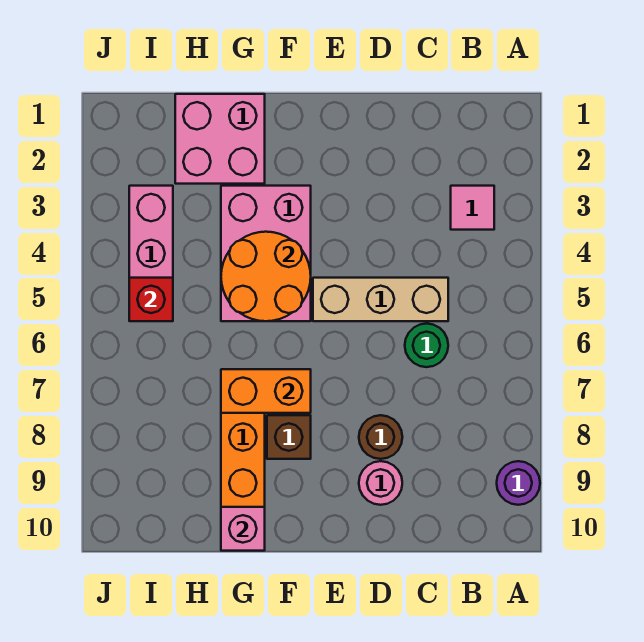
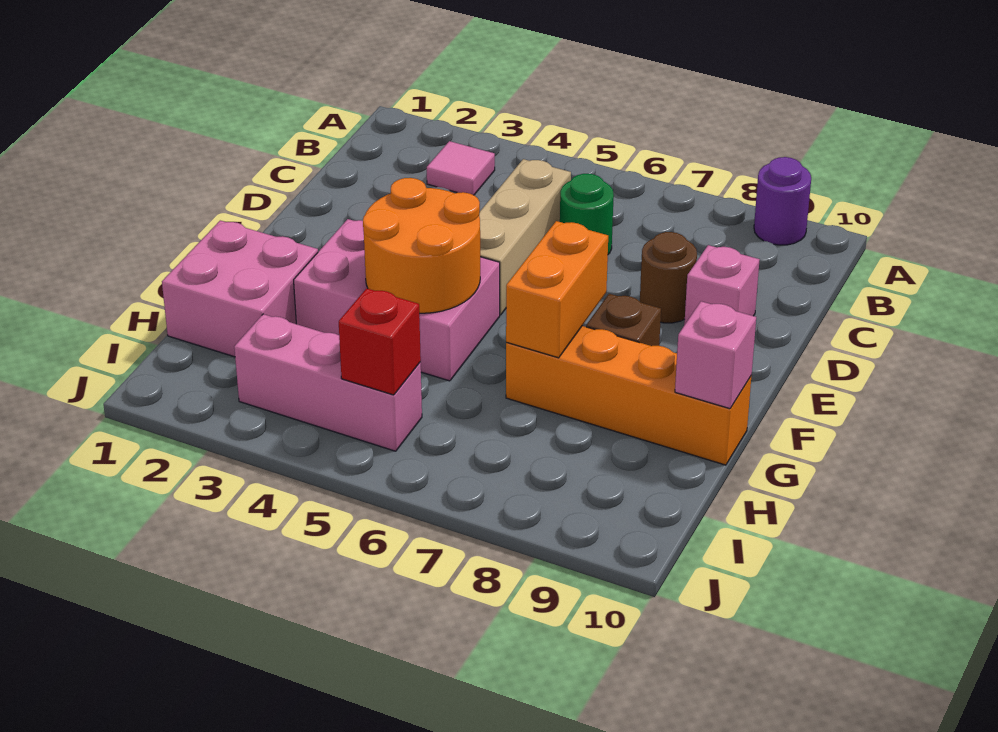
pink round brick D9 level 1 -> pink brick D9 level 1

